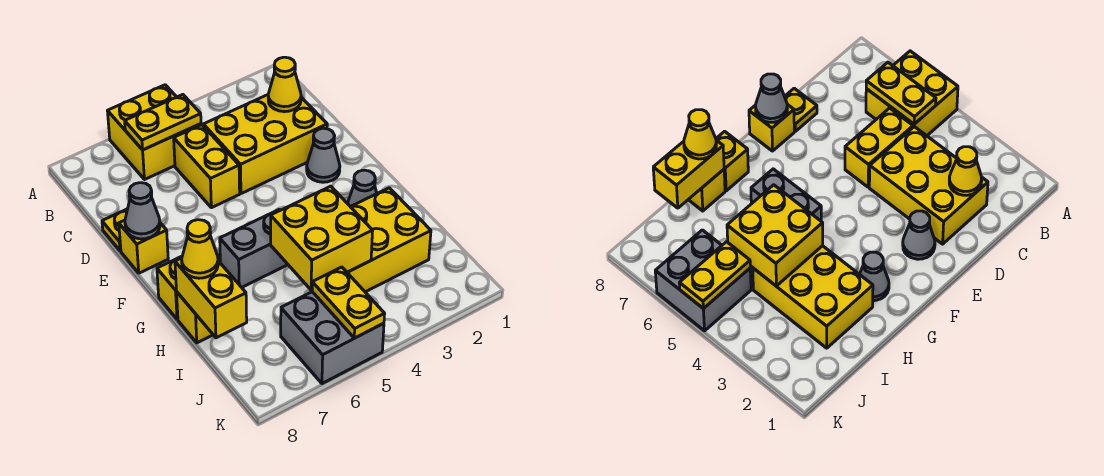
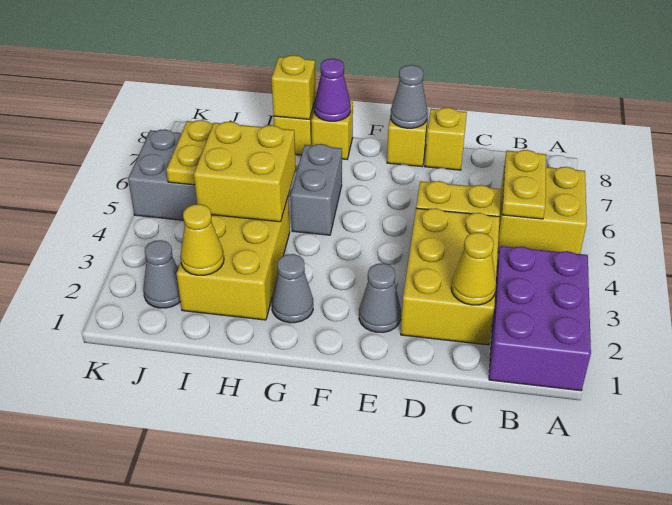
none -> purple brick A1:B3 level 1
yellow plate D8 level 1 -> yellow brick D8 level 1
none -> purple cone G8 level 2
yellow brick H8:I8 level 2 -> yellow brick H8 level 2
yellow cone H8 level 3 -> yellow cone I2 level 2
none -> grey cone J2 level 1
yellow plate J5:K5 level 2 -> yellow plate J5:J6 level 2

